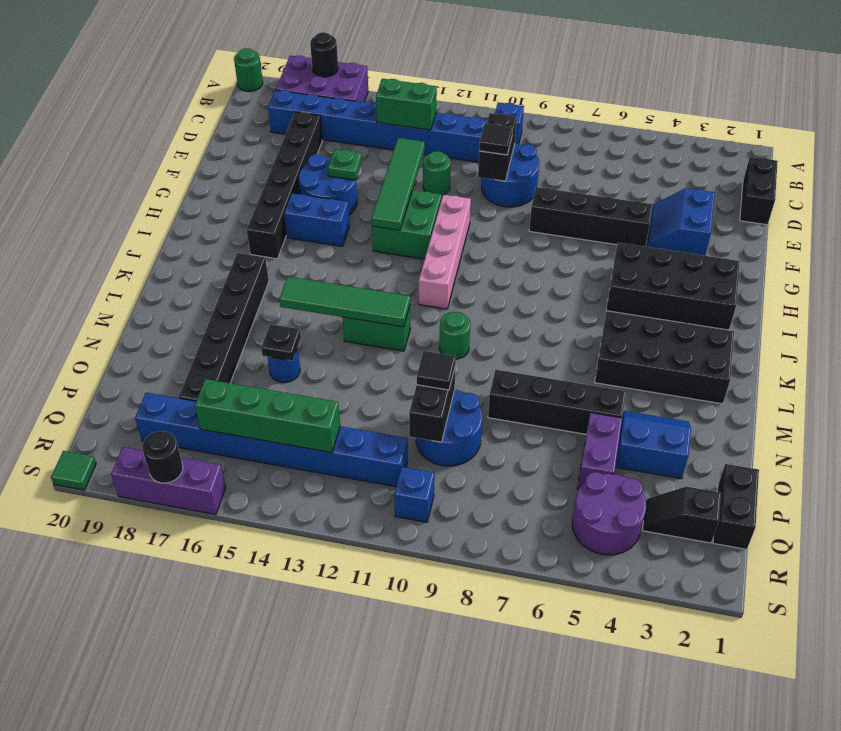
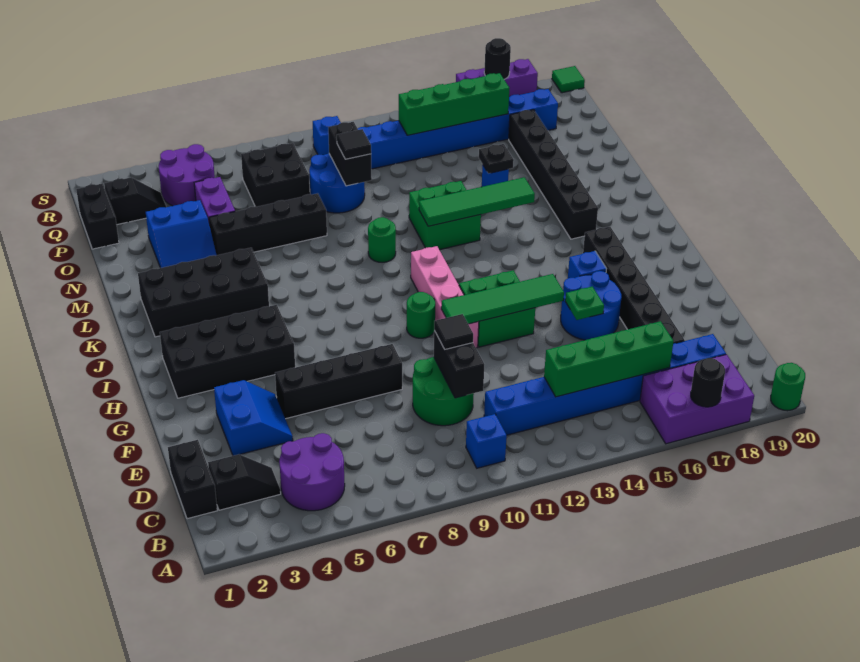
none -> purple round brick B4:C5 level 1
none -> black slope C2:C3 level 1 top 2
green brick C13:C14 level 2 -> green brick C13:C16 level 2
blue round brick D9:E10 level 1 -> green round brick D9:E10 level 1
green round brick E12 level 1 -> green round brick H10 level 1
green tile E13:H13 level 2 -> green tile G11:G14 level 2
blue brick H15:H16 level 1 -> blue brick H16 level 1
green brick L12:L13 level 1 -> green brick L12:M13 level 1
none -> black brick P7:Q8 level 1

